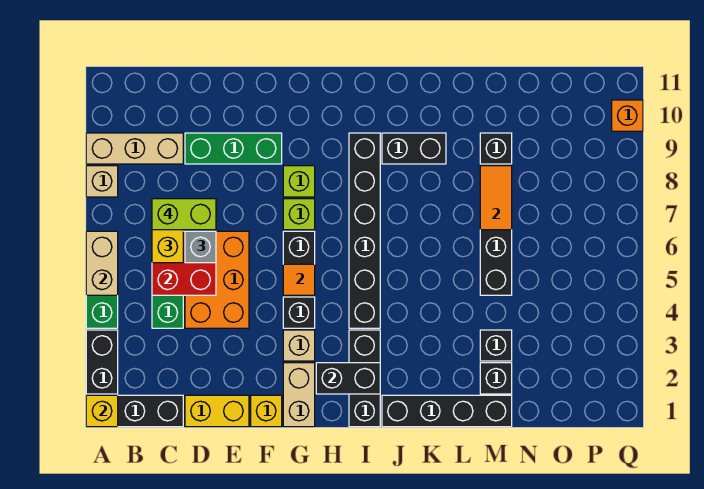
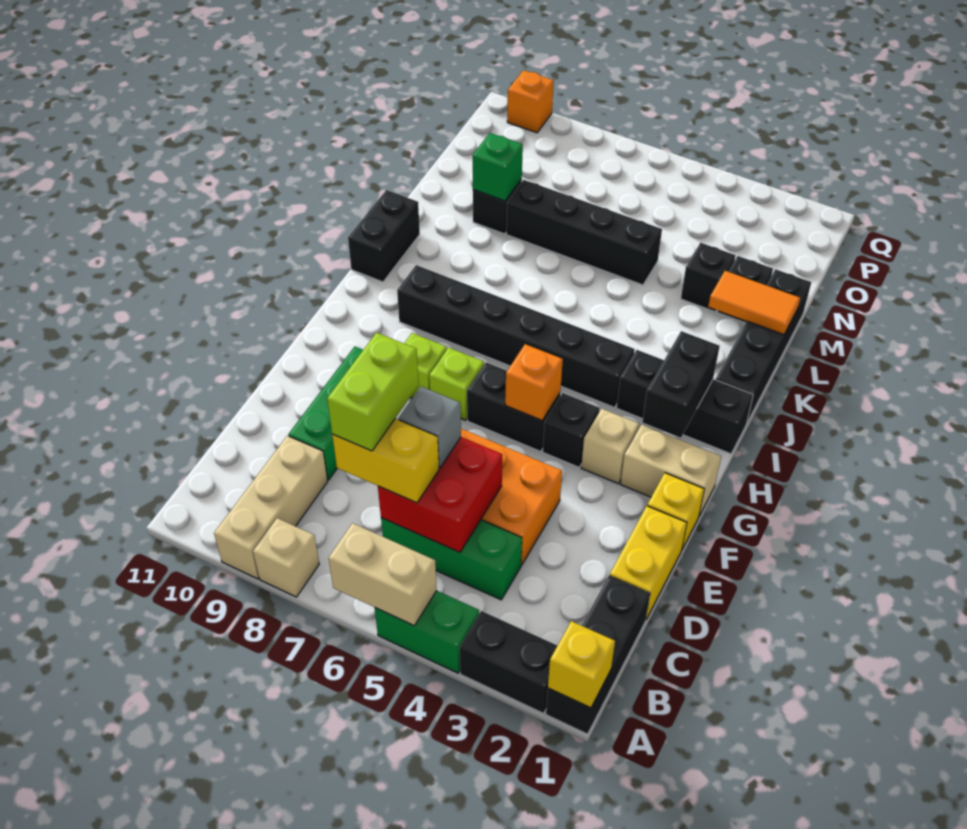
orange tile G5 level 2 -> orange brick G5 level 2
black brick J9:K9 level 1 -> black brick J11:K11 level 1
orange tile M7:M8 level 2 -> orange tile L1:L2 level 2
none -> green brick M9 level 2

